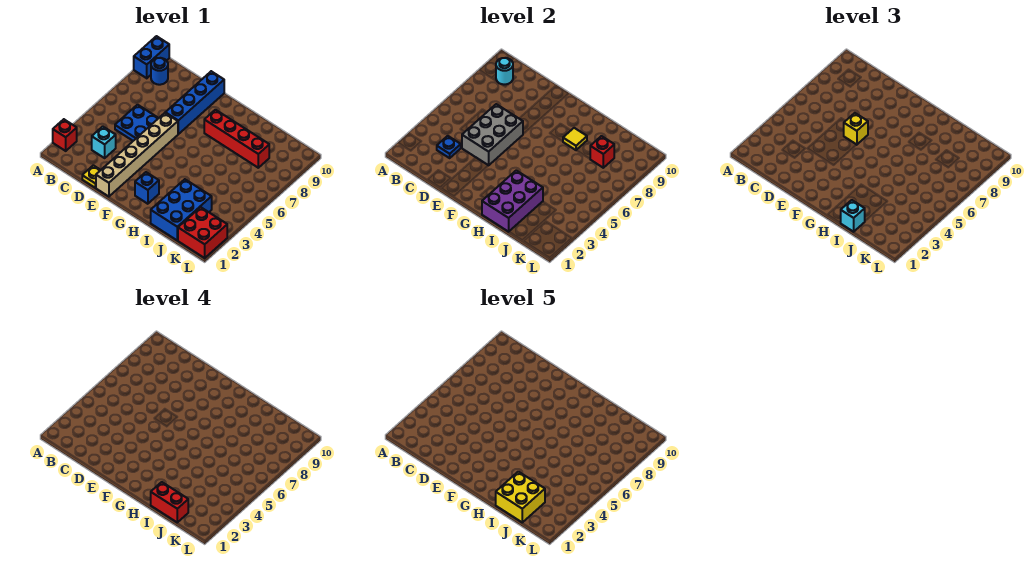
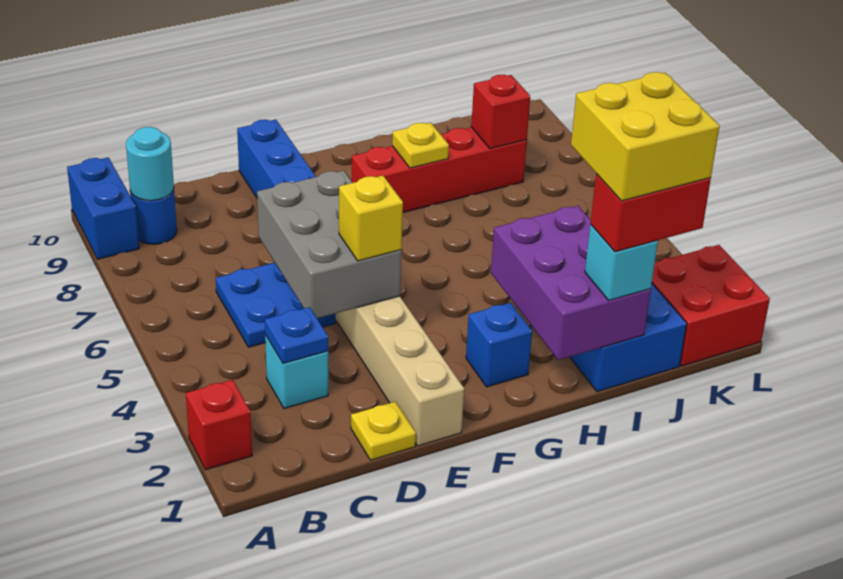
yellow brick E6 level 3 -> yellow brick E4 level 3
yellow tile H8 level 2 -> yellow plate H8 level 2

